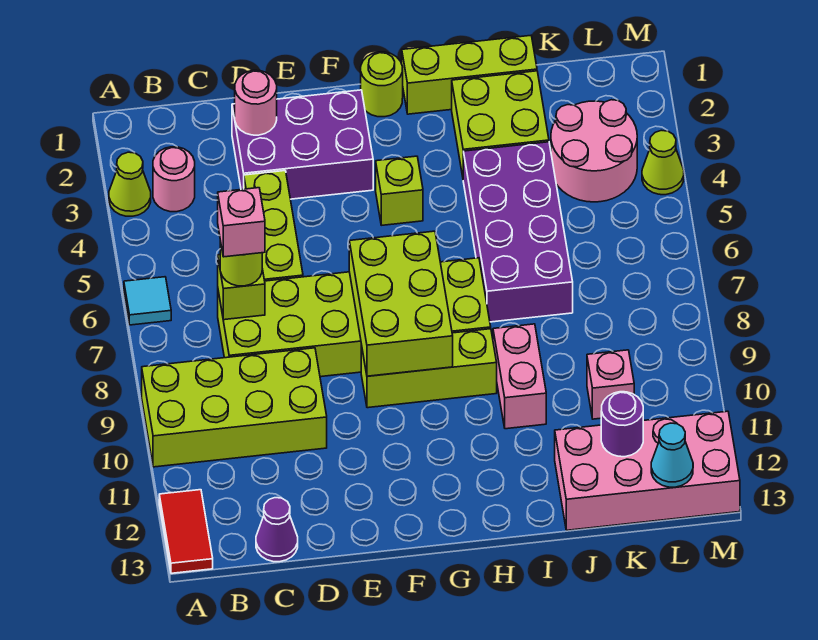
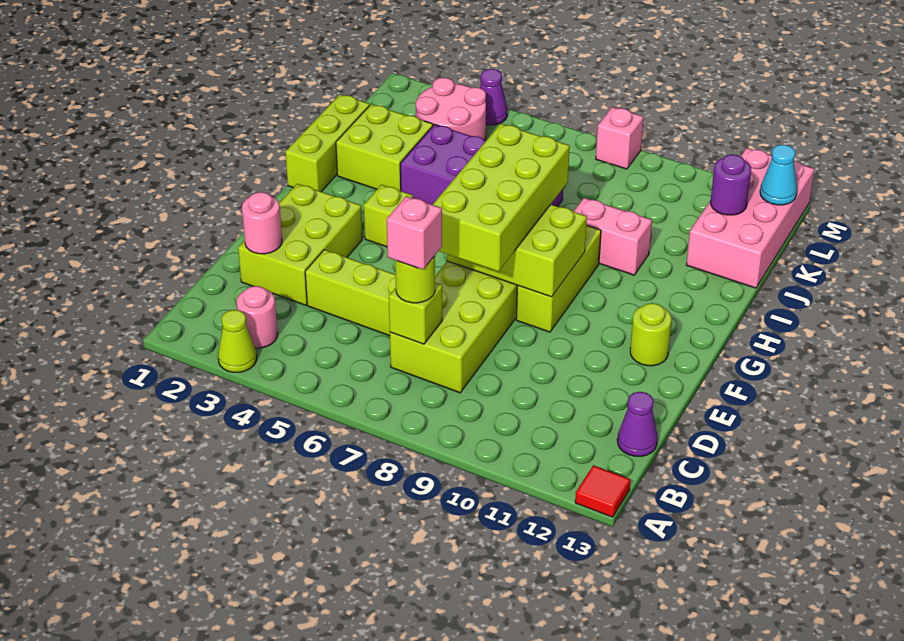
cyan tile A6 level 1 -> none
lime brick A9:D10 level 1 -> lime brick E7:H8 level 3
red tile A12:A13 level 1 -> red tile A13 level 1
purple brick D2:F3 level 1 -> lime brick D2:F3 level 1
lime round brick G1 level 1 -> lime round brick F12 level 1
pink brick K10 level 1 -> pink brick M8 level 1
lime cone M4 level 1 -> purple cone M4 level 1

